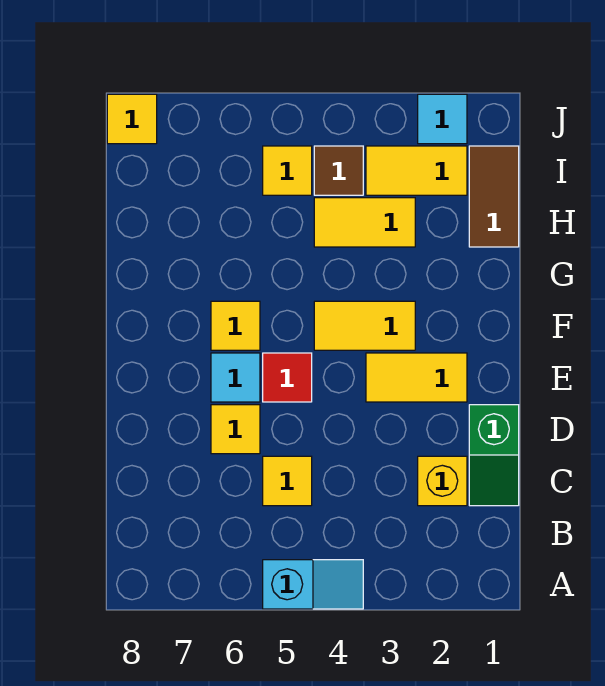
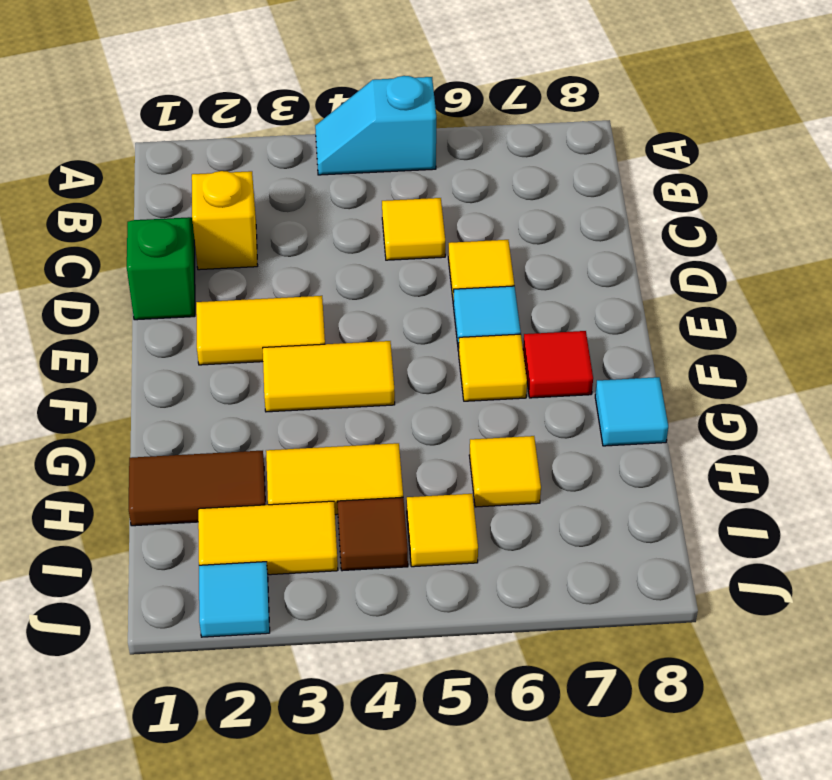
red tile E5 level 1 -> red tile F7 level 1
none -> cyan tile G8 level 1
brown tile H1:I1 level 1 -> brown tile H1:H2 level 1
yellow tile J8 level 1 -> yellow tile H6 level 1

